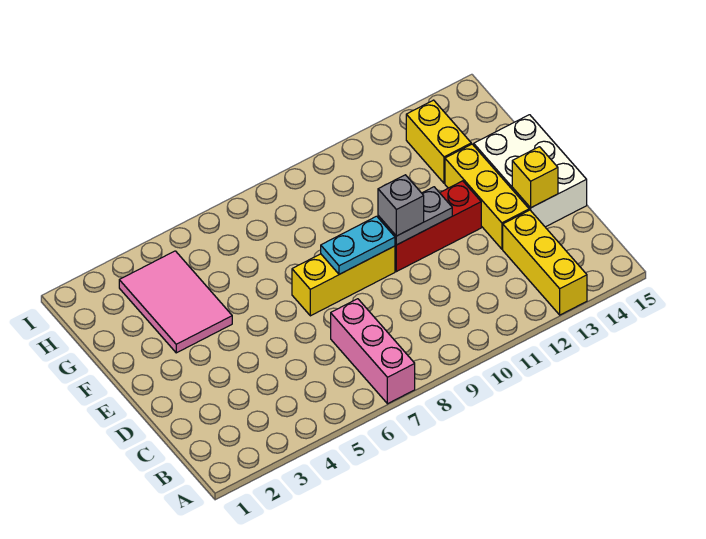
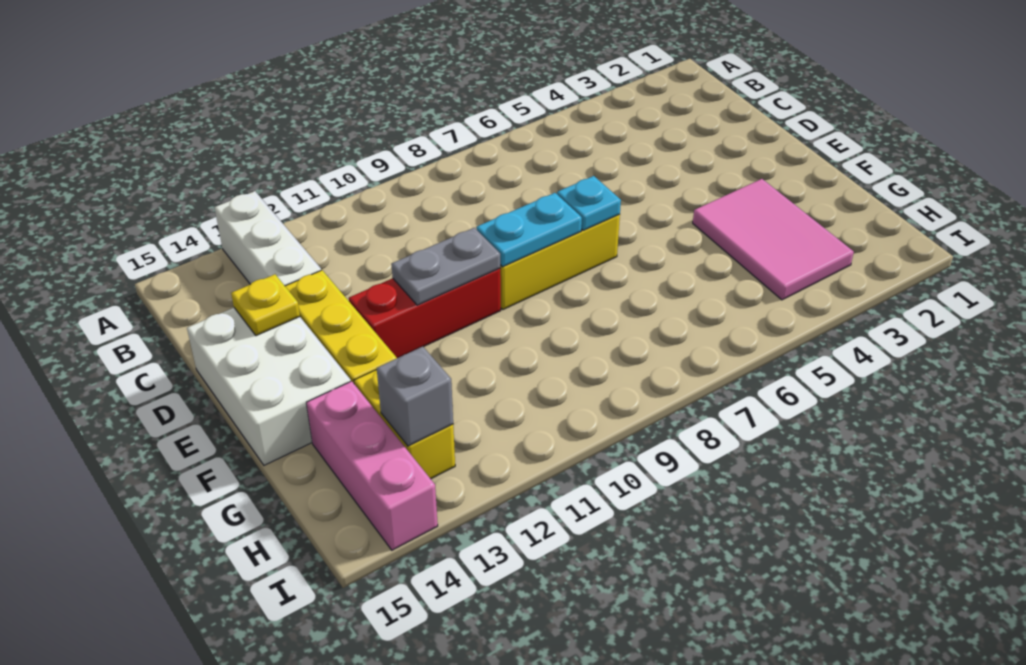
pink brick A7:C7 level 1 -> pink brick G14:I14 level 1
yellow brick A13:C13 level 1 -> white brick A13:C13 level 1
yellow brick D14 level 2 -> yellow plate D14 level 2
none -> cyan plate E7 level 2
grey brick E10 level 3 -> grey brick H13 level 2

